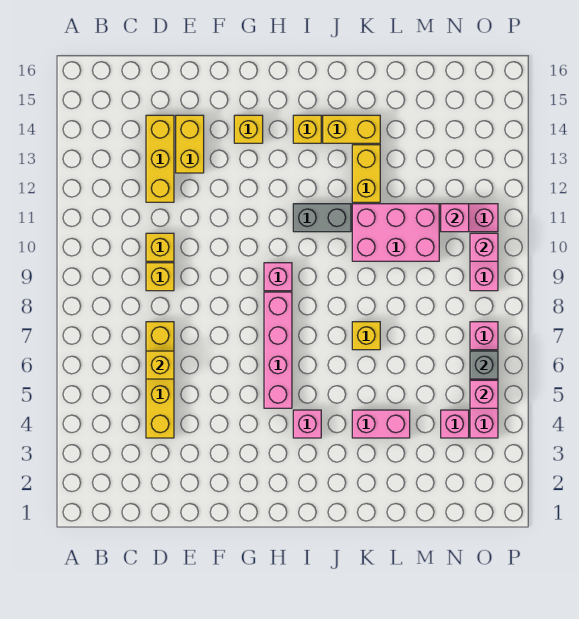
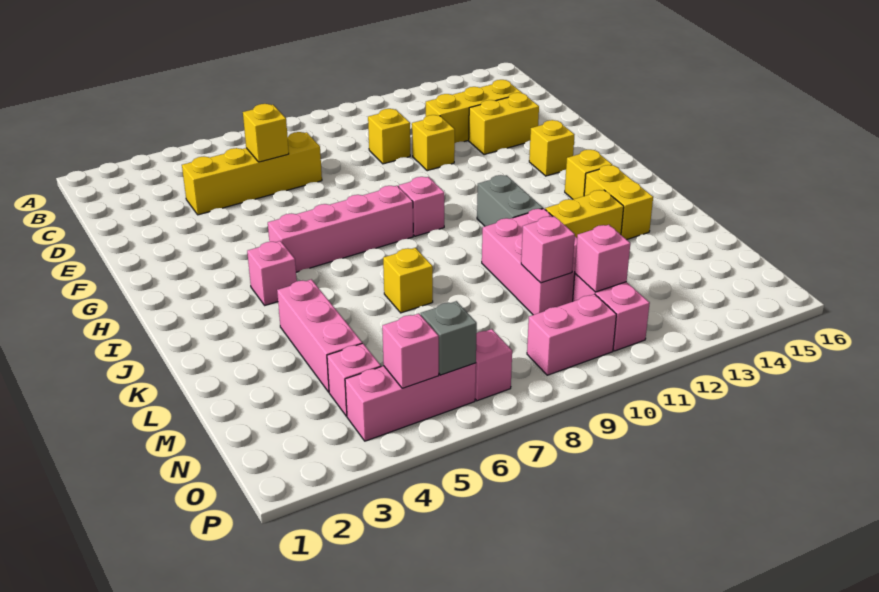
yellow brick D9 level 1 -> yellow brick E11 level 1
pink brick K4:L4 level 1 -> pink brick K4:M4 level 1
pink brick O10 level 2 -> pink brick M10 level 2

